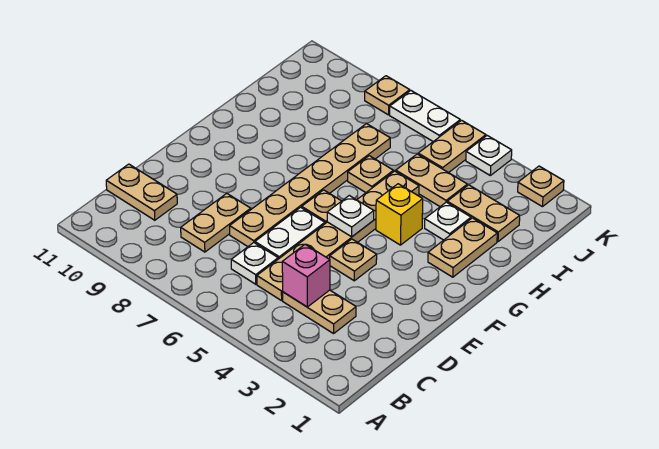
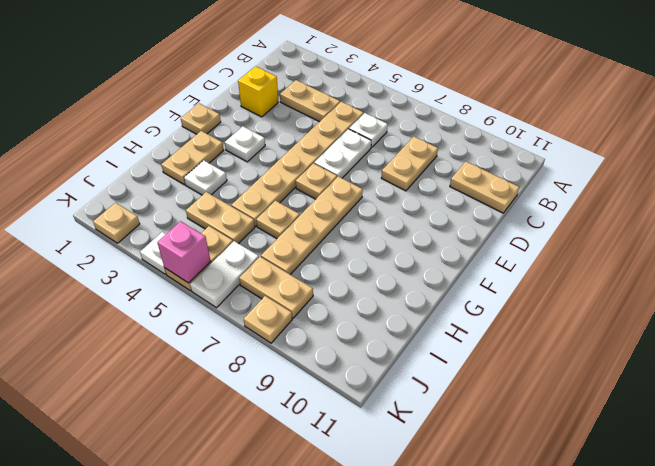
pink brick C4 level 2 -> pink brick K5 level 2
tan plate D7:I7 level 1 -> tan plate F7:I7 level 1
tan plate E4 level 1 -> tan plate F1 level 1
white plate F5 level 2 -> white plate F3 level 1
yellow brick G4 level 1 -> yellow brick D2 level 1
tan plate I2:I3 level 1 -> tan plate J7:J8 level 1
white plate K6:K7 level 1 -> white plate J6:K6 level 1

